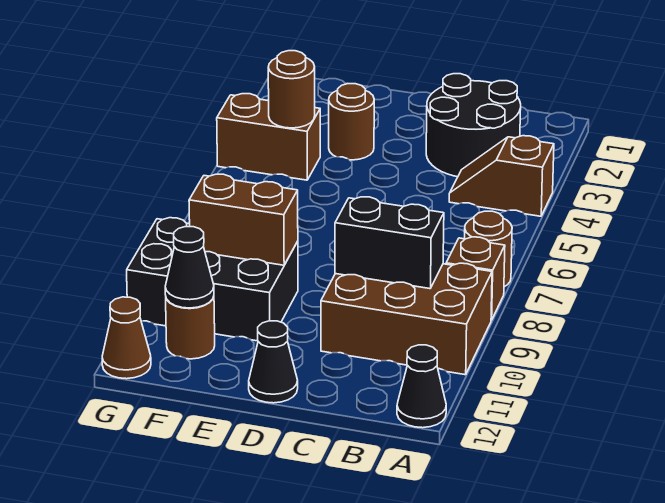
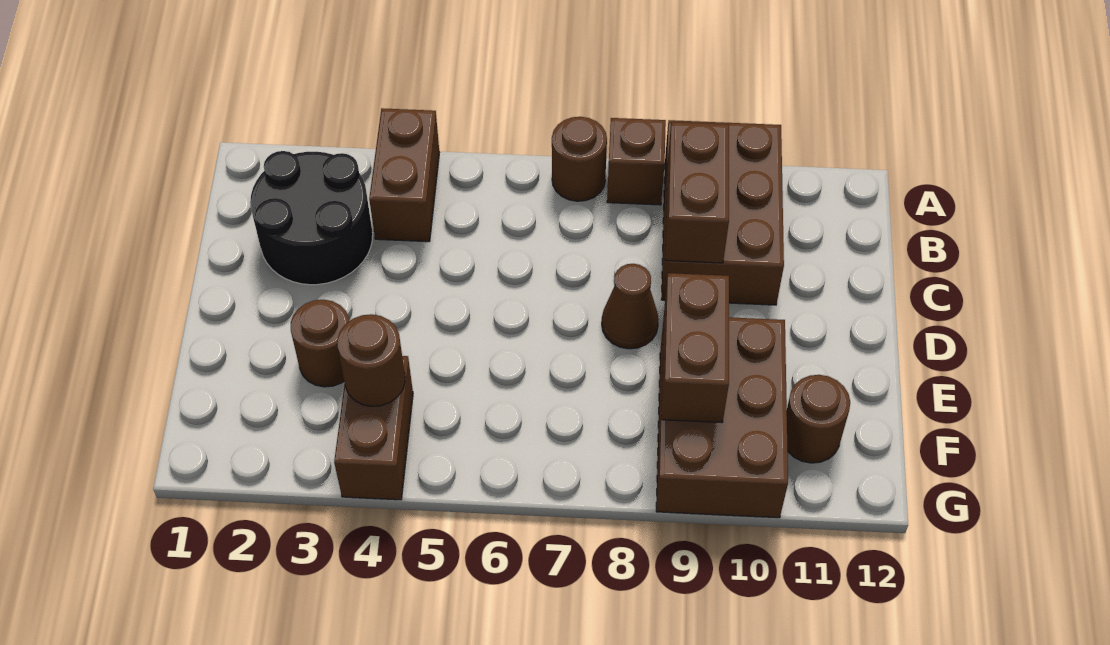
brown slope A4:B4 level 1 top A -> brown brick A4:B4 level 1
black cone A12 level 1 -> none
black brick B9:C9 level 2 -> brown brick B9:C9 level 2
black cone D12 level 1 -> none
black brick E9:G10 level 1 -> brown brick E9:G10 level 1
black cone F11 level 2 -> none
brown cone G12 level 1 -> brown cone D8 level 1

